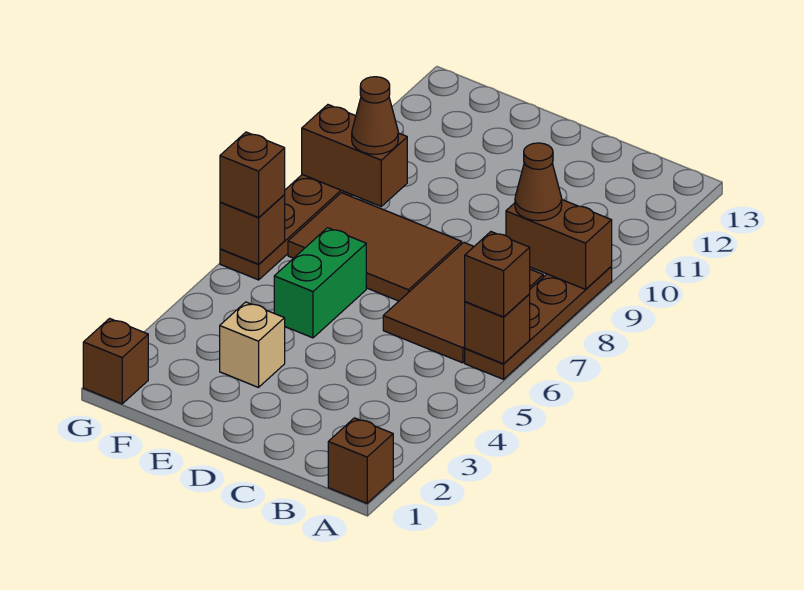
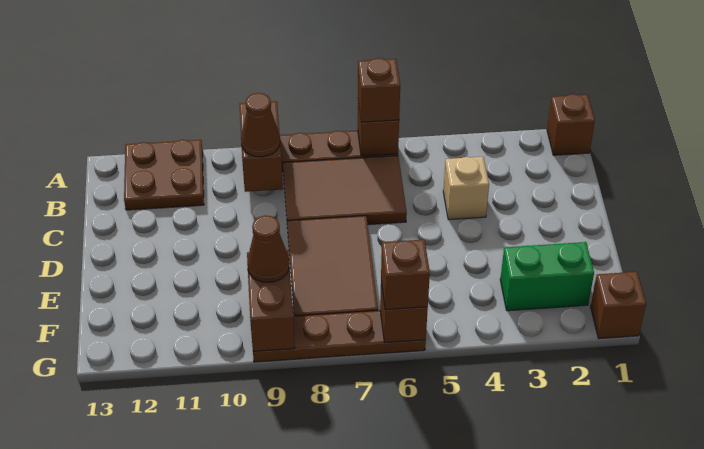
none -> brown plate A11:B12 level 1
tan brick E3 level 1 -> tan brick C4 level 1
green brick E5:E6 level 1 -> green brick F2:F3 level 1

